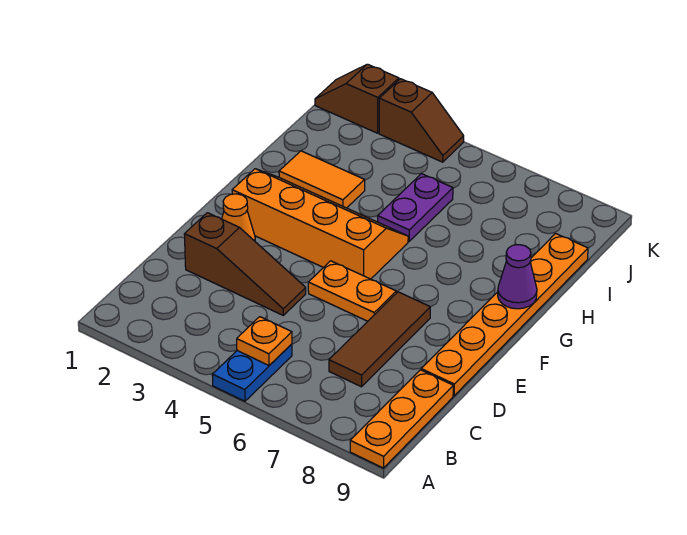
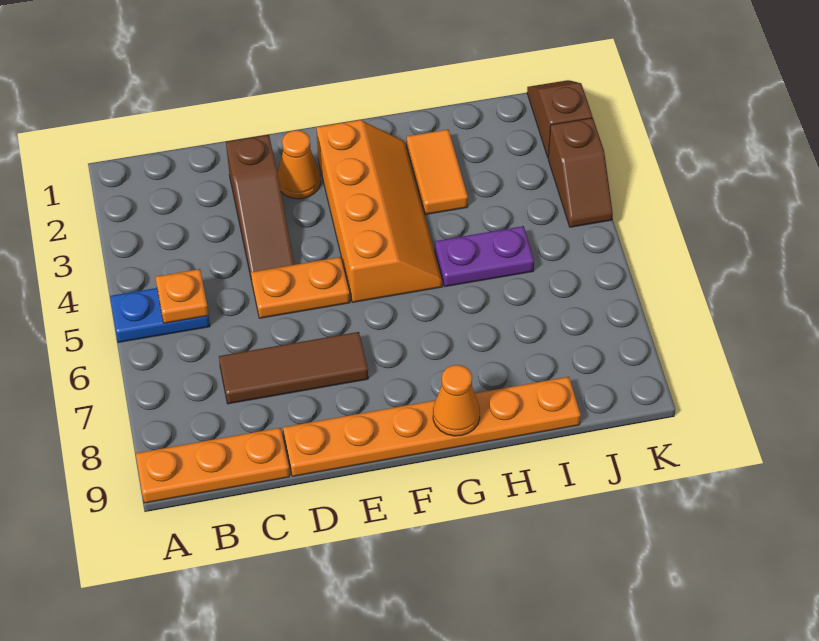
orange plate E5:E6 level 1 -> orange plate D5:E5 level 1
purple cone G9 level 2 -> orange cone G9 level 2

